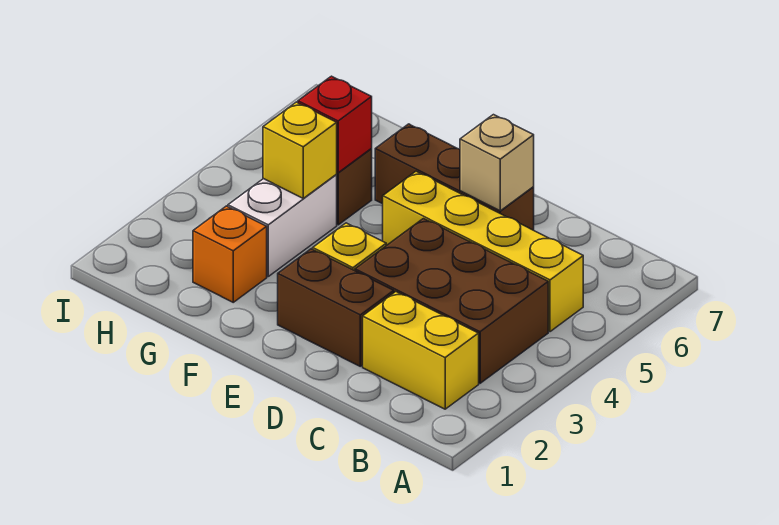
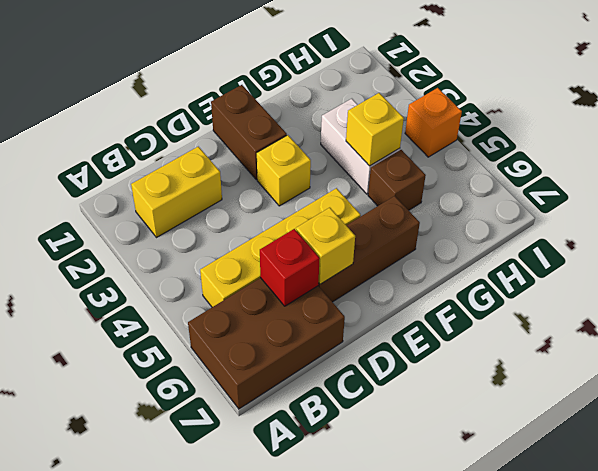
brown brick B3:D4 level 1 -> brown brick A6:C7 level 1
brown brick D2:E2 level 1 -> brown brick E1:E2 level 1
tan brick D6 level 2 -> yellow brick D6 level 2
orange brick G2 level 1 -> orange brick I4 level 1
red brick G5 level 2 -> red brick C6 level 2

